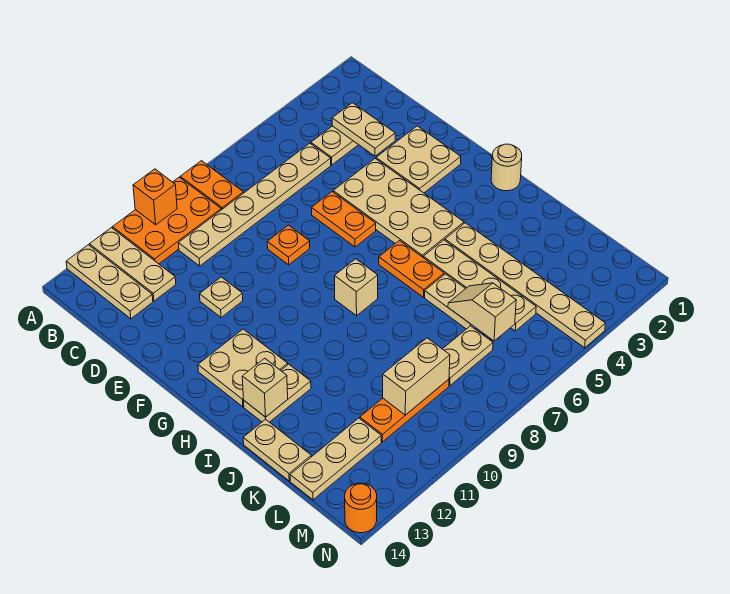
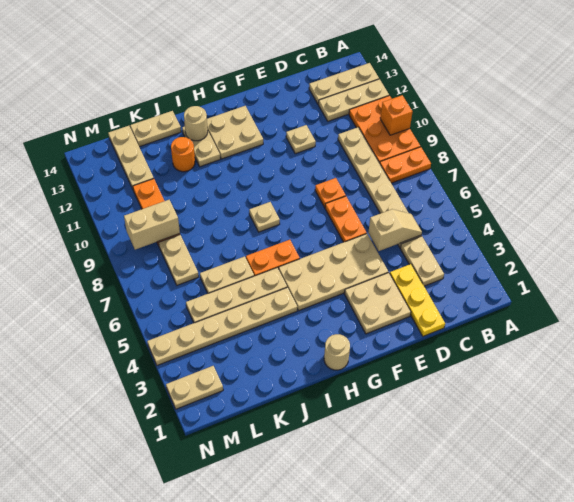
tan plate C3:D3 level 2 -> tan plate M2:N2 level 1
none -> yellow plate D1:D3 level 1
orange plate E6:F6 level 1 -> orange plate E6:E7 level 1
tan brick H8 level 1 -> tan plate H8 level 1
tan brick I13 level 2 -> tan round brick I13 level 2
tan slope K6:L6 level 2 top L -> tan slope C5:D5 level 2 top D
tan brick L9:L10 level 2 -> tan brick L9:M9 level 2
orange round brick N14 level 1 -> orange round brick J12 level 1

